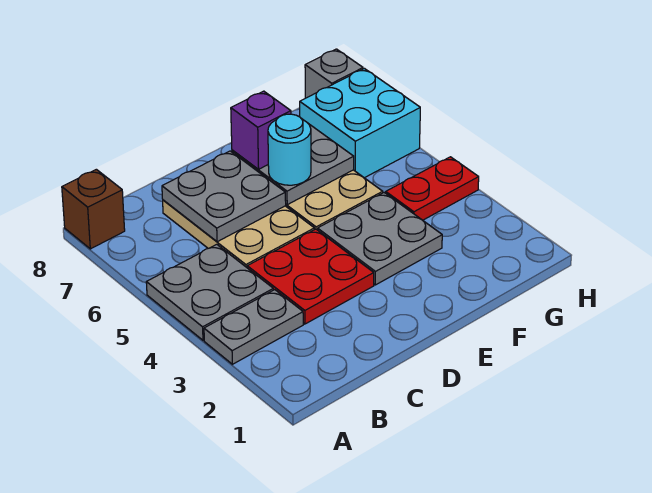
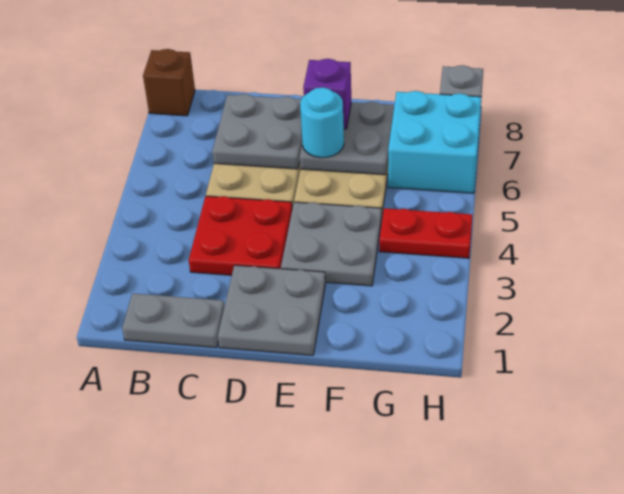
grey plate A3:B3 level 1 -> grey plate B1:C1 level 1
grey plate A4:B5 level 1 -> grey plate D1:E2 level 1

